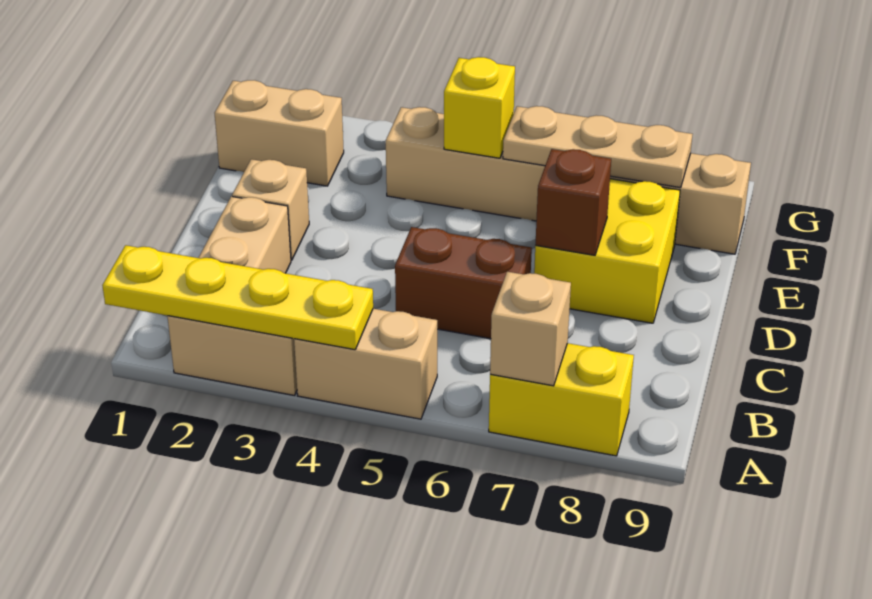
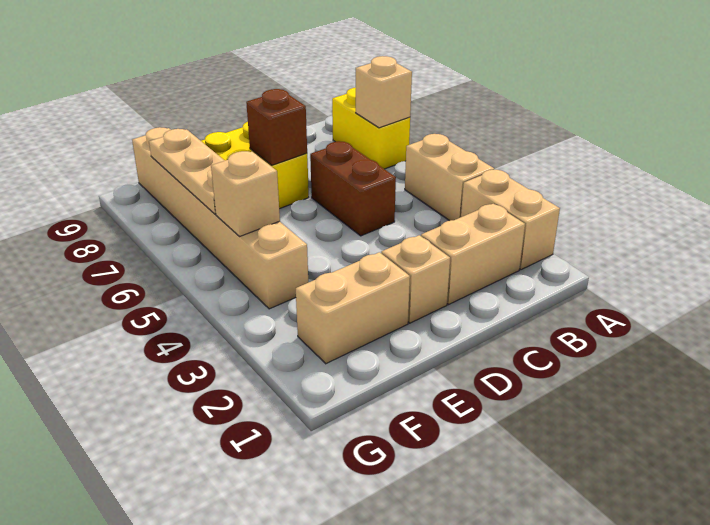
yellow plate A1:A4 level 2 -> none
tan brick F1:F2 level 1 -> tan brick E2:F2 level 1
yellow brick F5 level 2 -> tan brick F5 level 2

